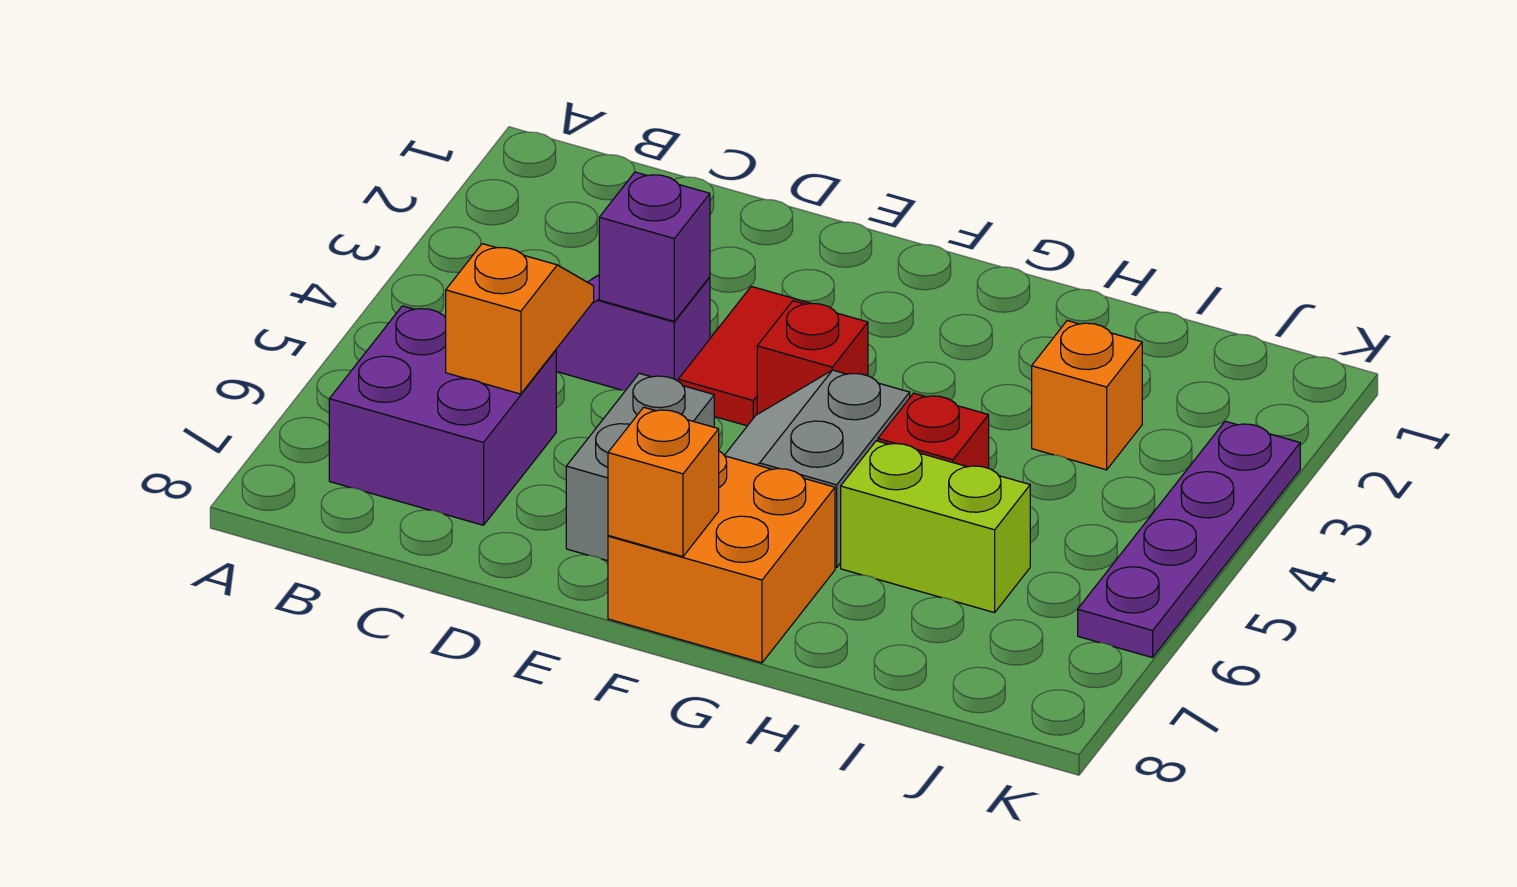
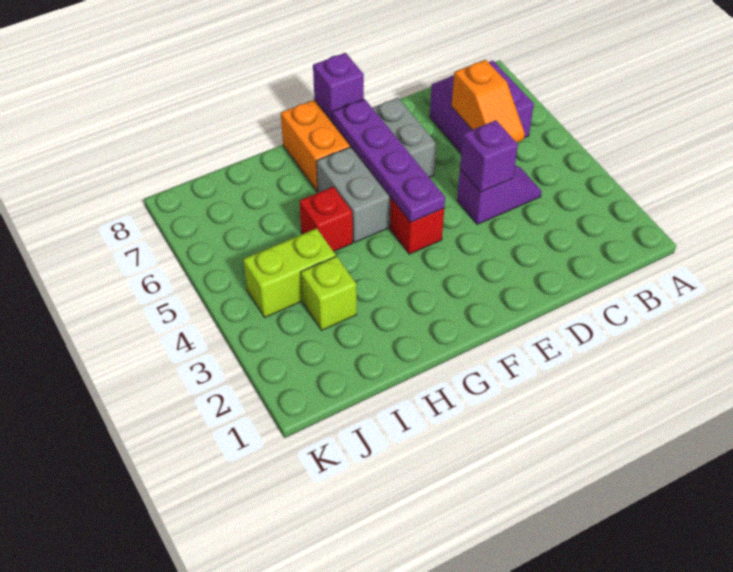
red tile E3:E4 level 1 -> none
orange brick F8 level 2 -> purple brick F8 level 2
lime brick H6:I6 level 1 -> lime brick I4:J4 level 1
orange brick I3 level 1 -> lime brick I3 level 1
purple plate K3:K6 level 1 -> purple plate F4:F7 level 2

